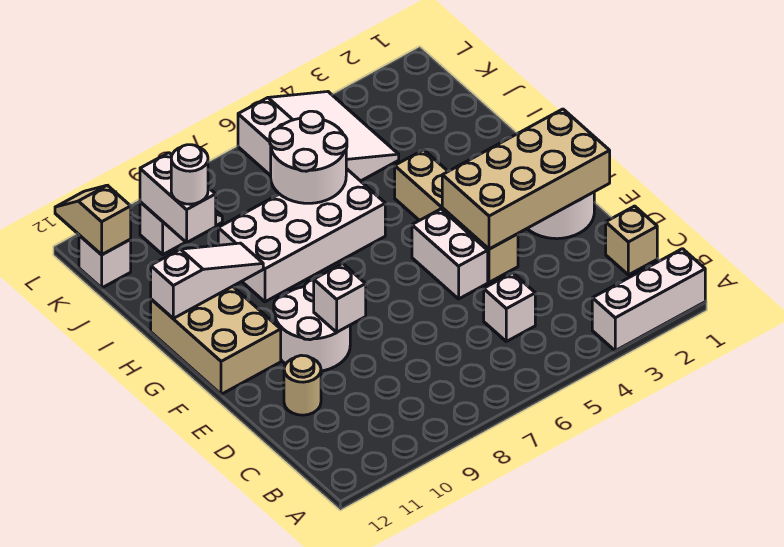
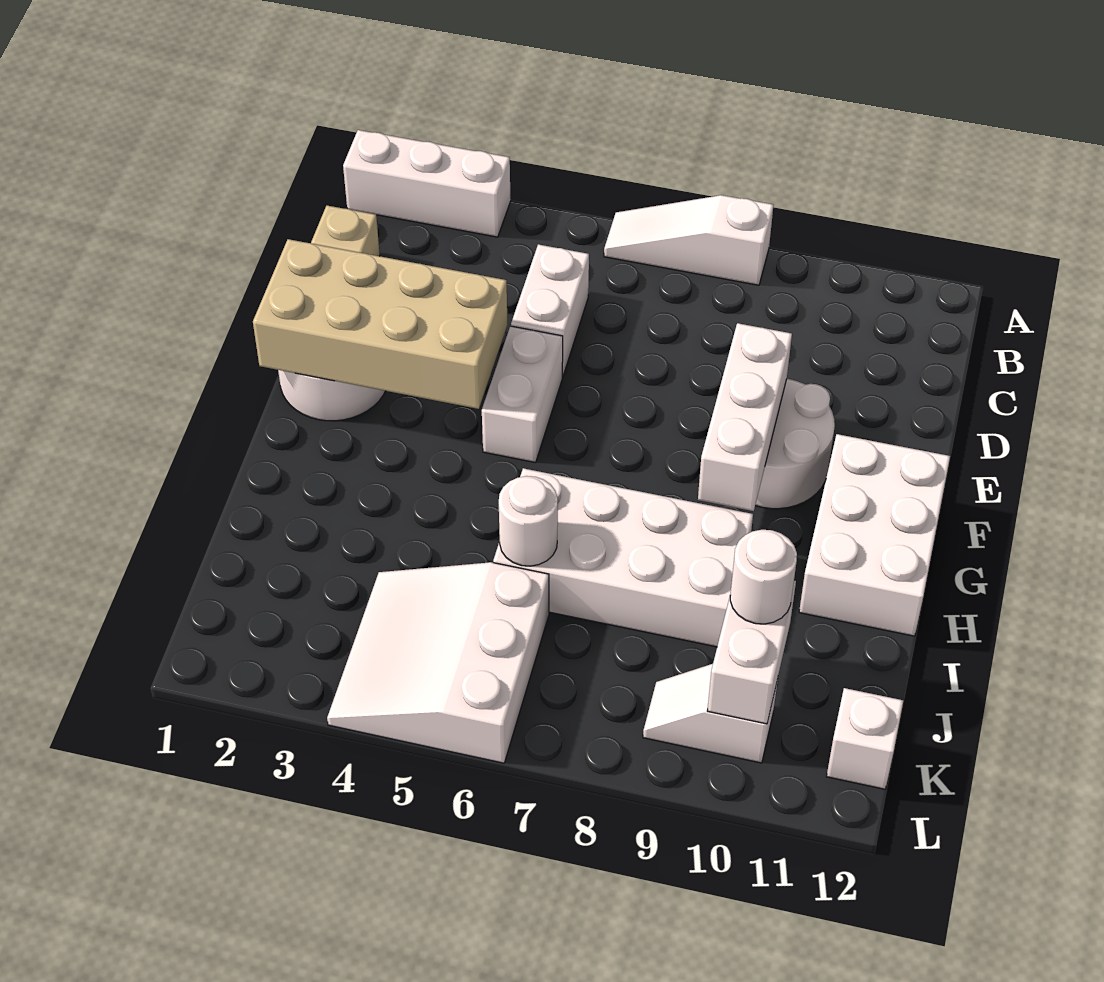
white brick C5 level 1 -> white brick C5:D5 level 1
tan round brick D11 level 1 -> none
tan brick E4:H4 level 1 -> none
white brick E9 level 2 -> white brick E9:G9 level 2
tan brick F11:H12 level 1 -> white brick F11:H12 level 1
white slope H10:H12 level 2 top 12 -> white slope A6:A8 level 1 top 8
white round brick I6:J7 level 2 -> white round brick I6 level 2
tan slope K12:L12 level 2 top K -> none

